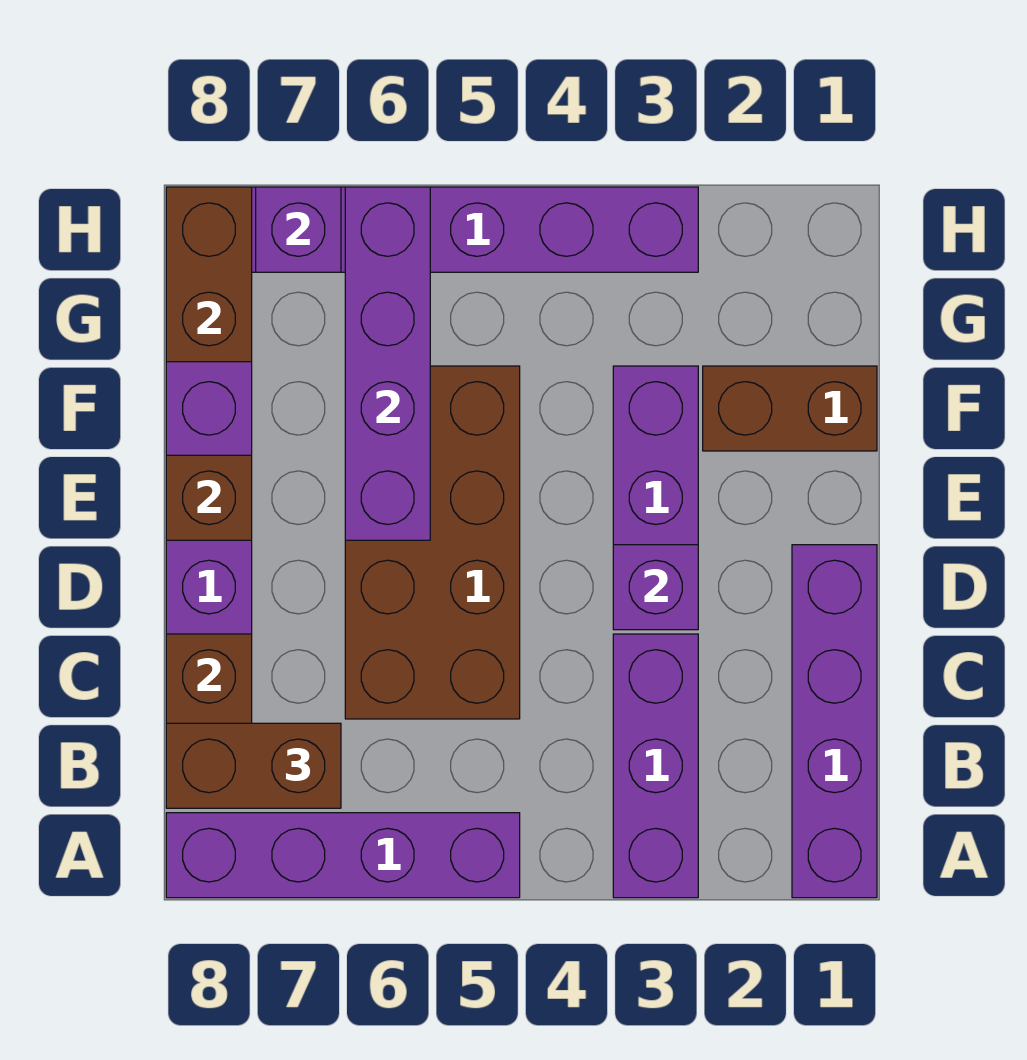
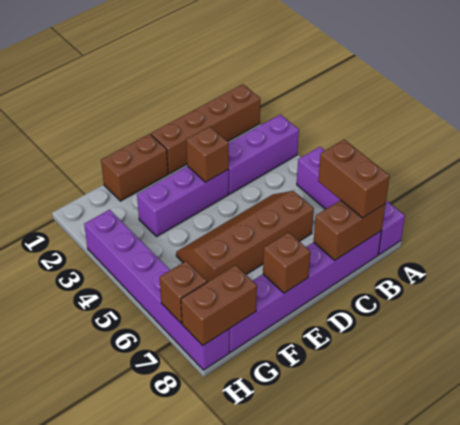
purple brick A1:D1 level 1 -> brown brick A1:D1 level 1
brown brick C5:F6 level 1 -> brown slope C5:F6 level 1 top 6
purple brick D3 level 2 -> brown brick D3 level 2
purple brick E6:H6 level 2 -> none
brown brick F1:F2 level 1 -> brown brick E1:F1 level 1
purple brick H7 level 2 -> brown brick H7 level 2

